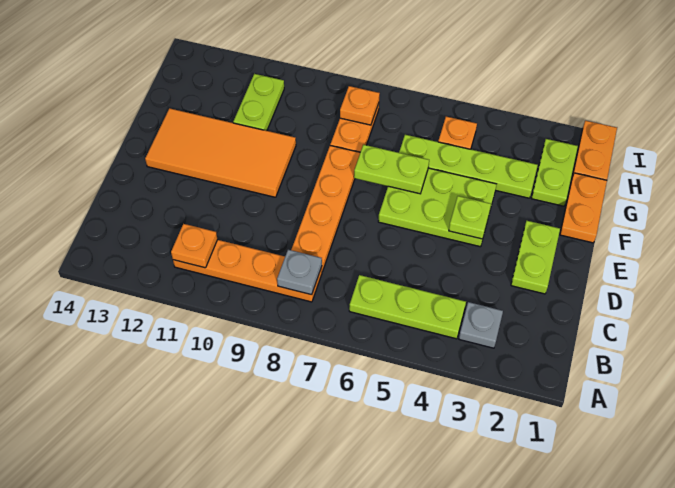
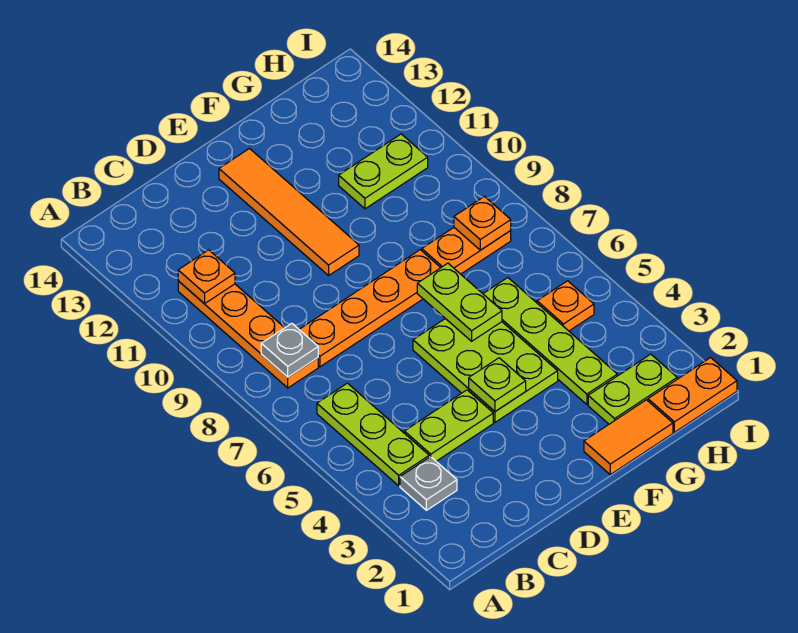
lime plate D2:E2 level 1 -> lime plate C4:D4 level 1
orange tile E10:F13 level 1 -> orange tile E10:E13 level 1
orange plate F1:G1 level 1 -> orange tile F1:G1 level 1

